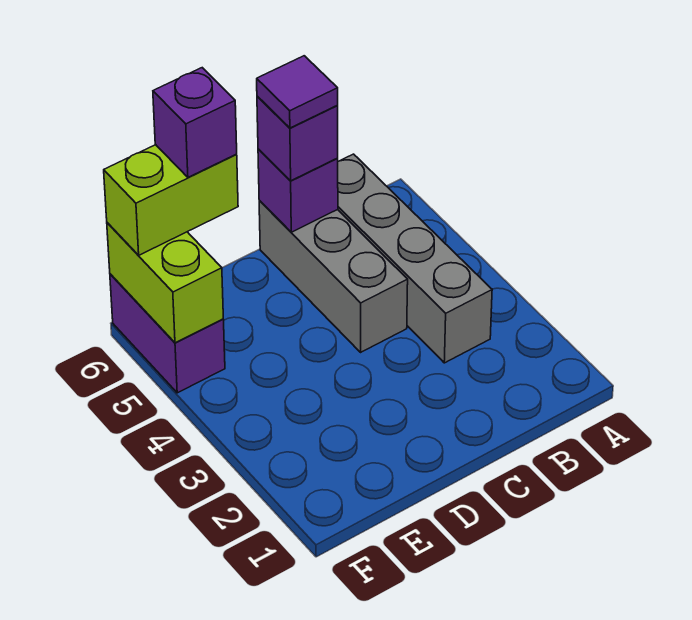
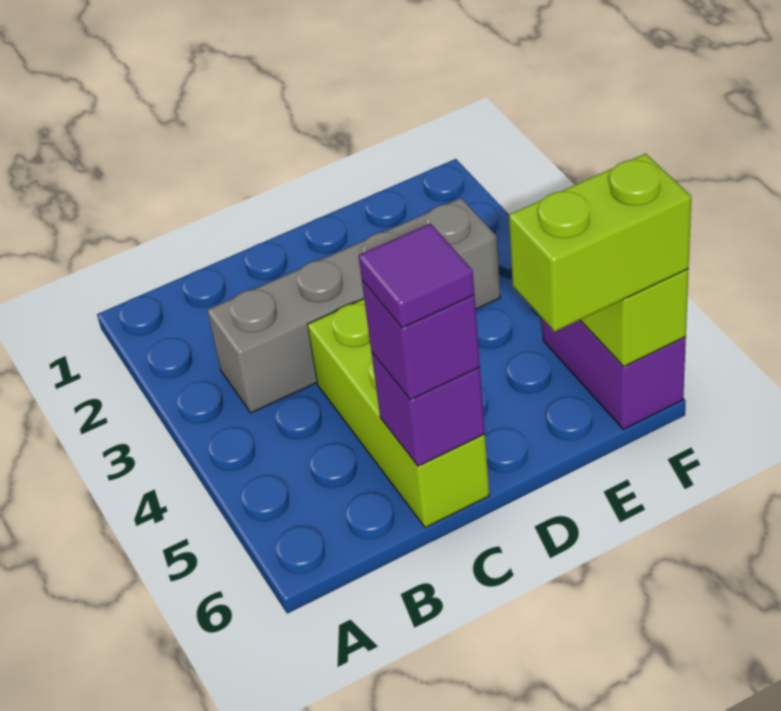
grey brick B3:B6 level 1 -> grey brick B3:E3 level 1
grey brick C4:C6 level 1 -> lime brick C4:C6 level 1
purple brick E6 level 4 -> none

